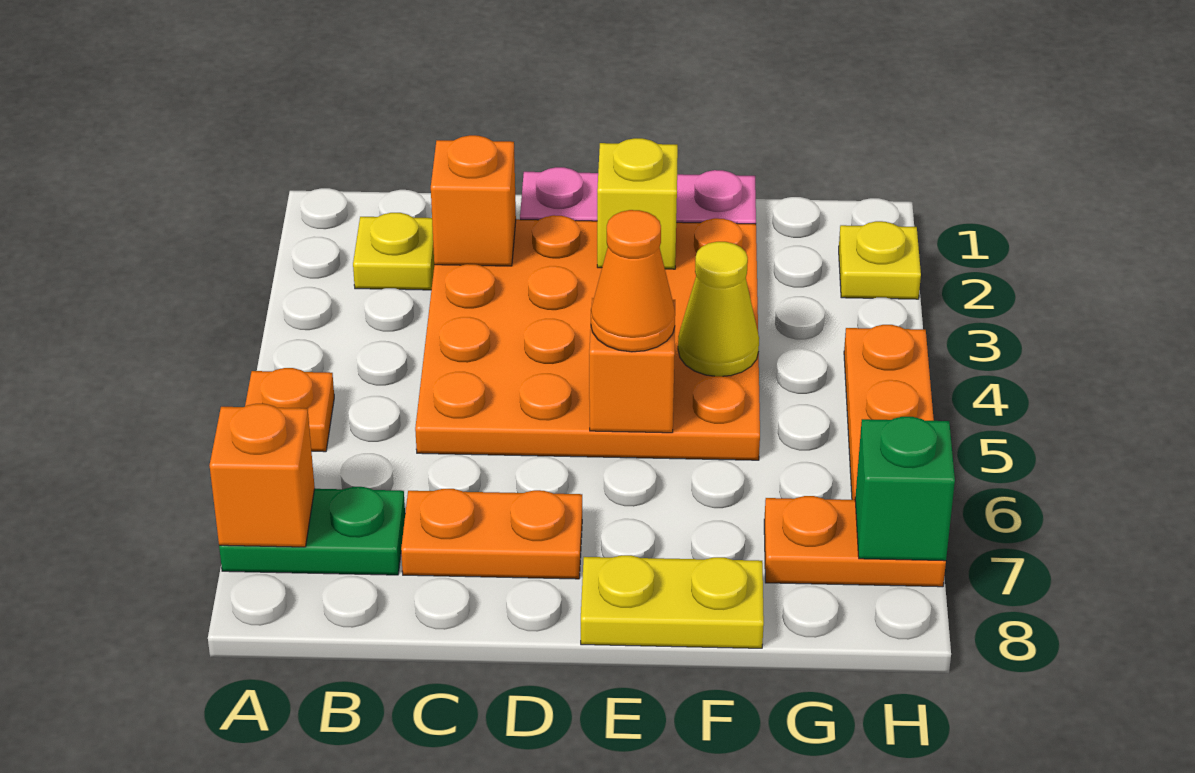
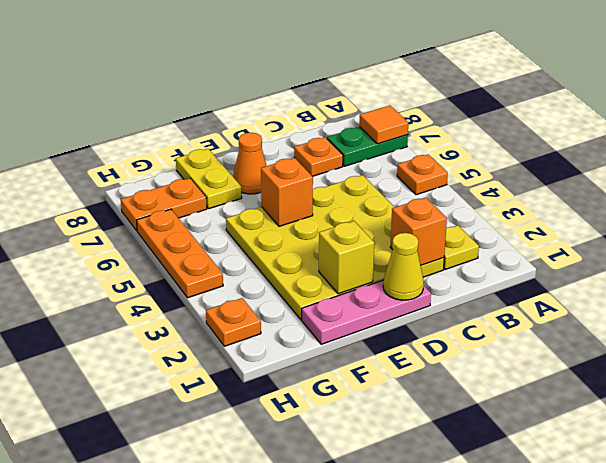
orange brick A7 level 2 -> orange tile A7 level 2
orange plate C2:F5 level 1 -> yellow plate C2:F5 level 1
orange plate C7:D7 level 1 -> orange plate C7 level 1
orange cone E5 level 3 -> orange cone E7 level 1
yellow plate E8:F8 level 1 -> yellow plate F7:F8 level 1
yellow cone F4 level 2 -> yellow cone D1 level 2
yellow plate H2 level 1 -> orange plate H2 level 1
green brick H7 level 2 -> none

